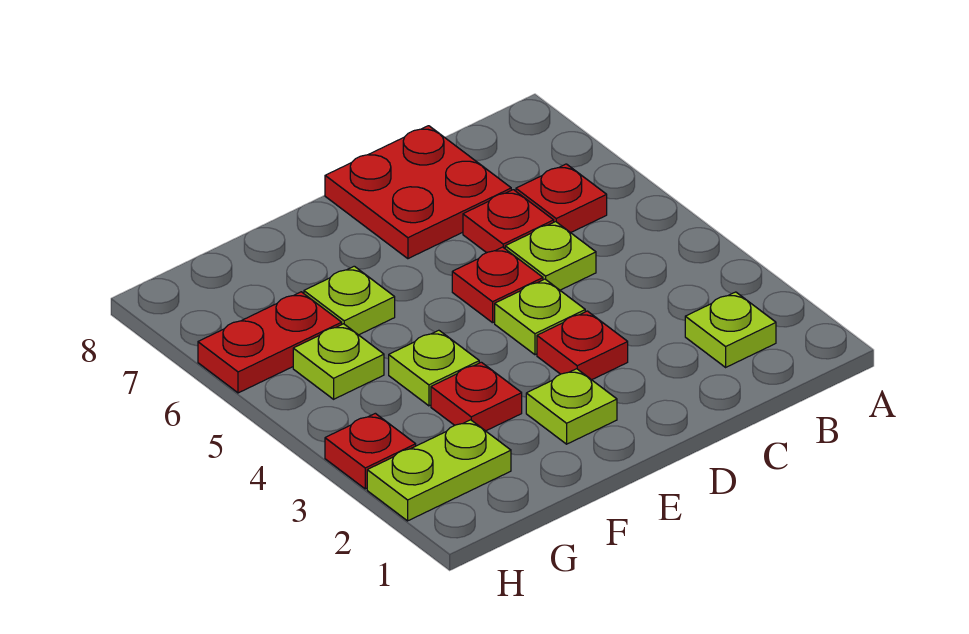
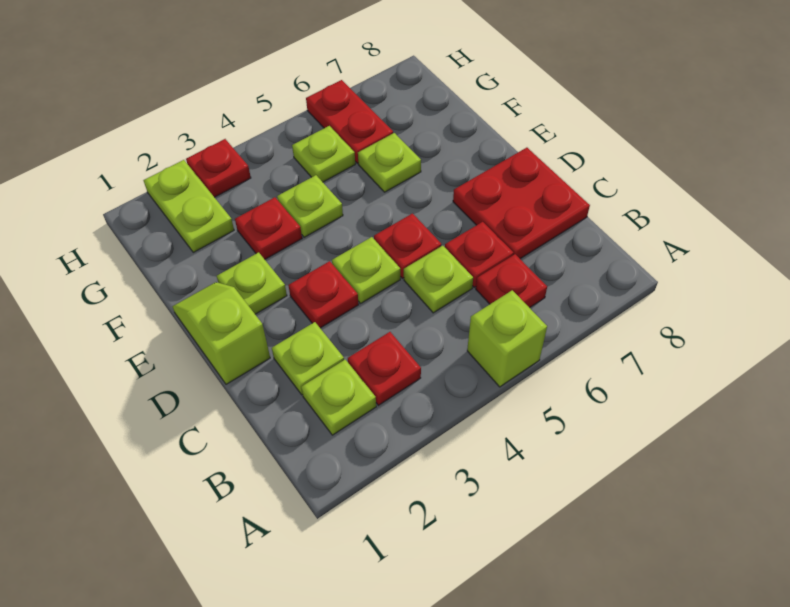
none -> lime brick A5 level 1
none -> red plate B3 level 1
none -> lime plate C2 level 1
none -> lime slope D1:E1 level 1 top D

